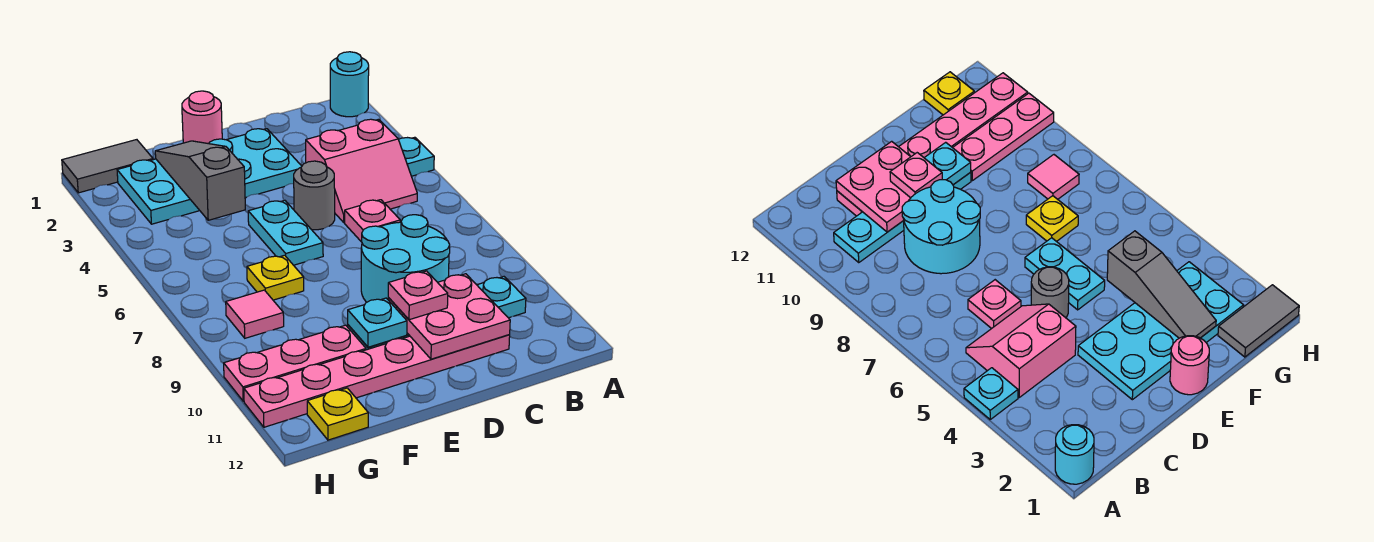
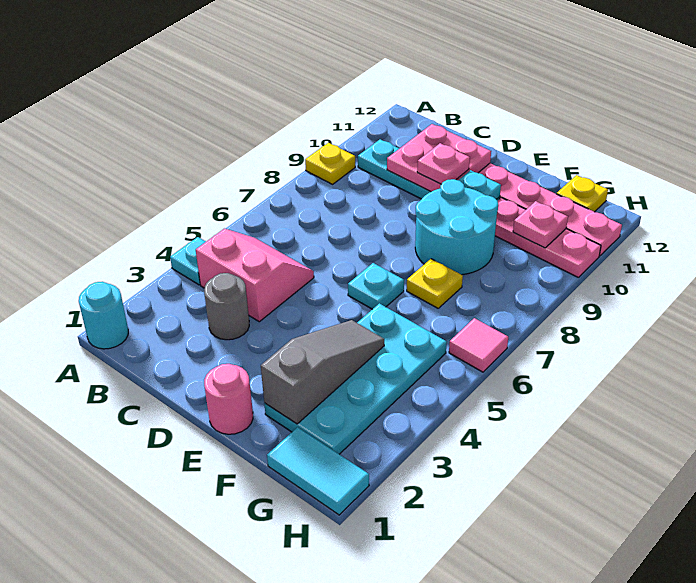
none -> yellow plate A9 level 1
pink plate C6 level 1 -> pink plate G10 level 2
cyan round brick C8:D9 level 1 -> cyan round brick E8:F9 level 1
cyan plate D2:G3 level 1 -> cyan plate F2:G5 level 1
grey round brick D5 level 1 -> grey round brick C3 level 1
cyan plate E5:E6 level 1 -> cyan plate E6 level 1
grey slope F2:F4 level 2 top 4 -> grey slope F2:F4 level 2 top 2
grey tile G1:H1 level 1 -> cyan tile G1:H1 level 1
pink tile G8 level 1 -> pink tile H6 level 1

